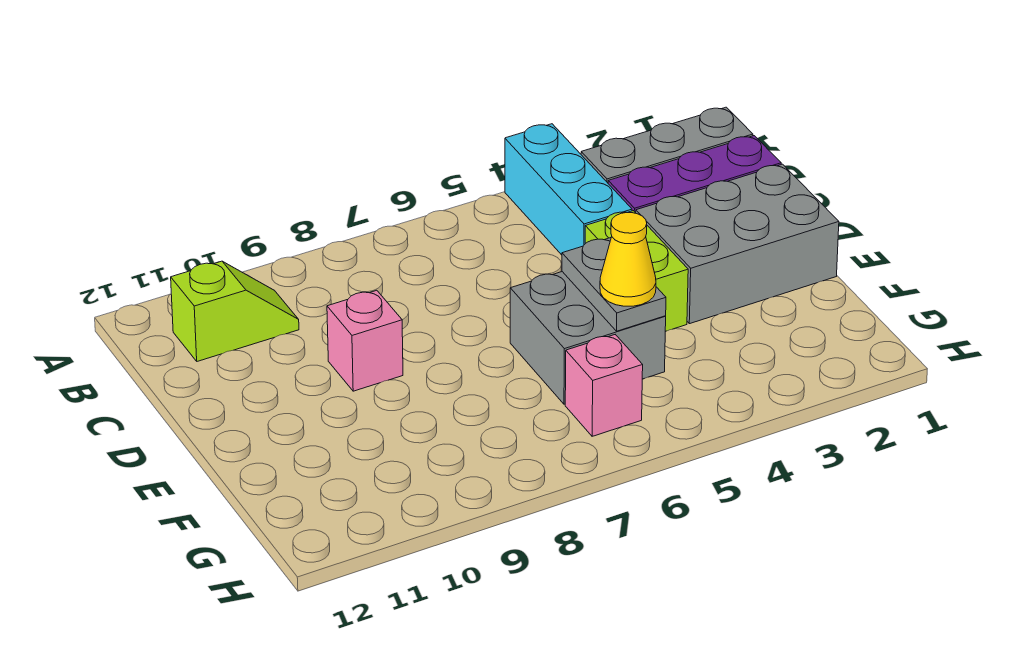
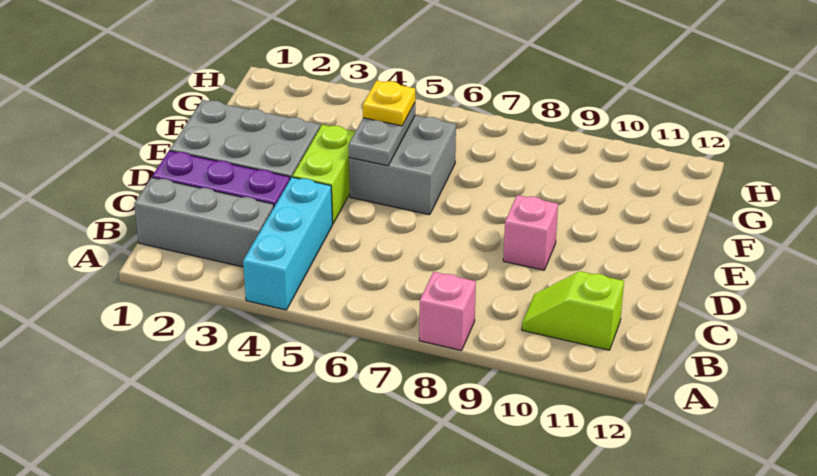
yellow cone F5 level 3 -> yellow plate F5 level 3
pink brick G6 level 1 -> pink brick A8 level 1

